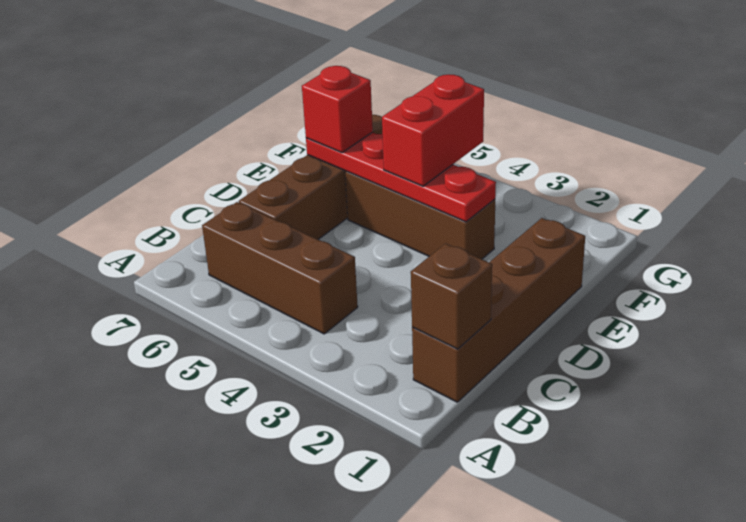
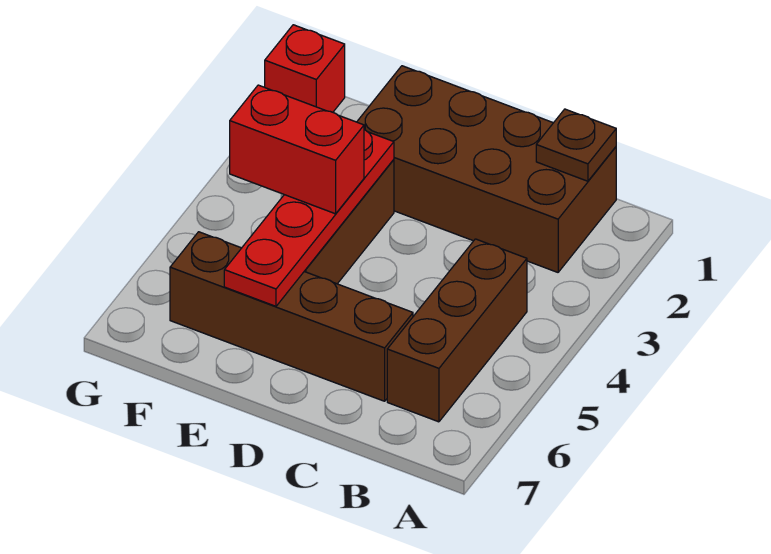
brown brick B1:E1 level 1 -> brown brick B1:E2 level 1
brown brick B1 level 2 -> brown plate B1 level 2
red brick E6 level 3 -> red brick G1 level 1

